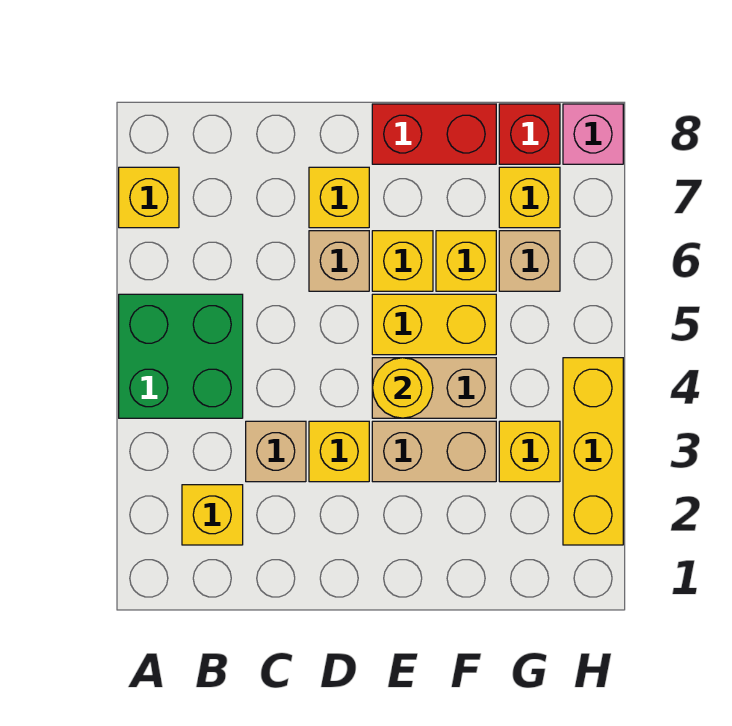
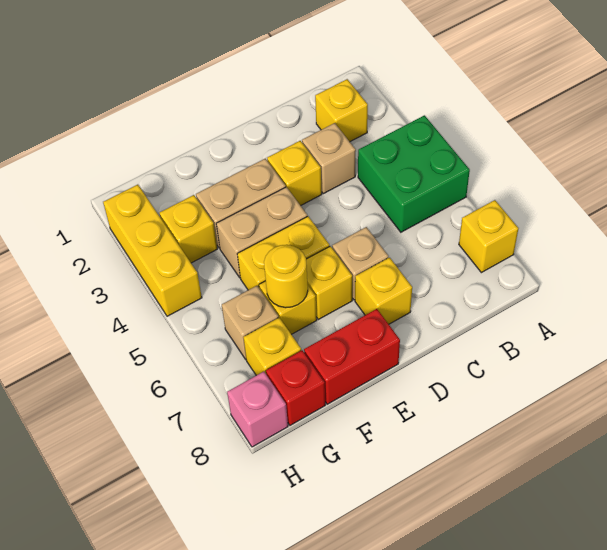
yellow round brick E4 level 2 -> yellow round brick F6 level 2

